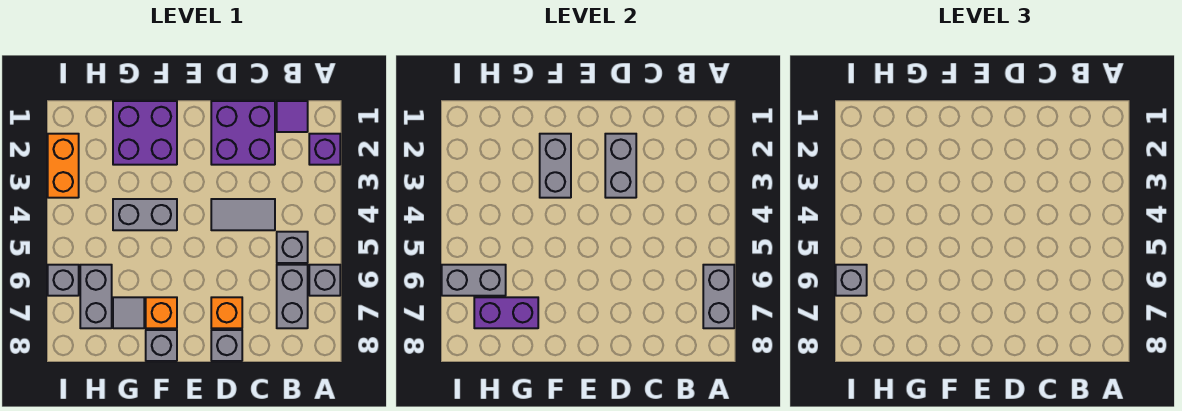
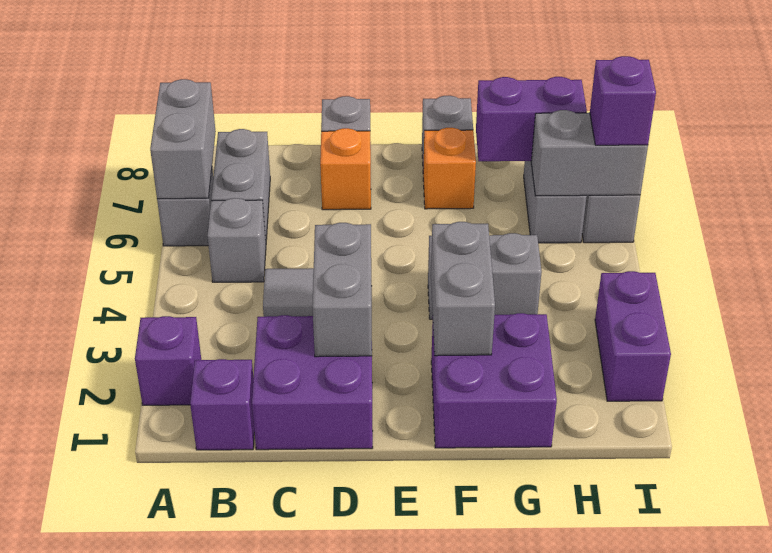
purple tile B1 level 1 -> purple brick B1 level 1
grey tile G7 level 1 -> none
orange brick I2:I3 level 1 -> purple brick I2:I3 level 1
grey brick I6 level 3 -> purple brick I6 level 3

